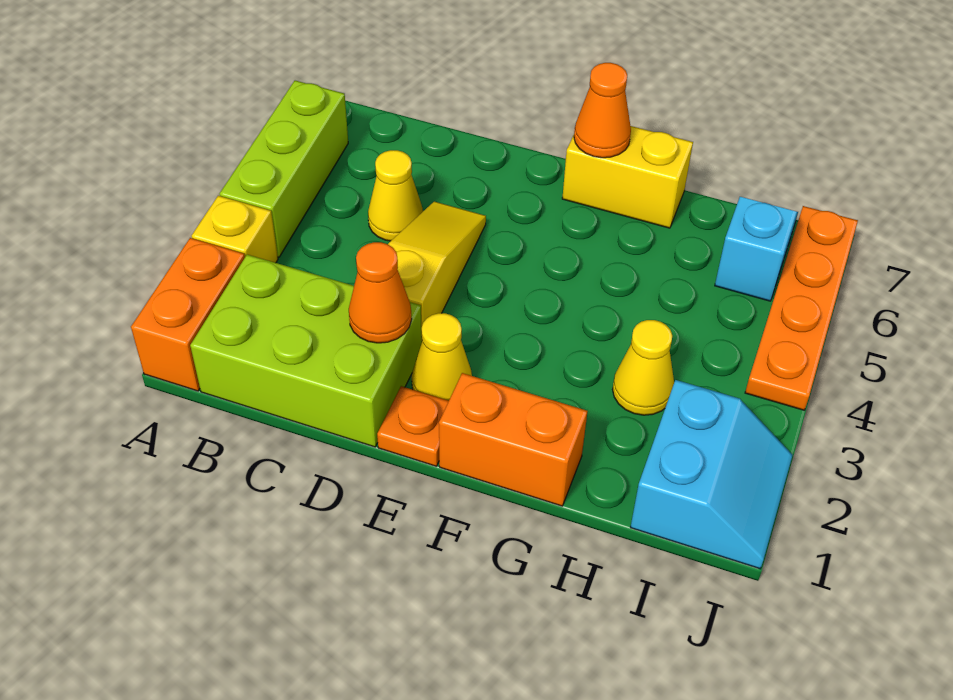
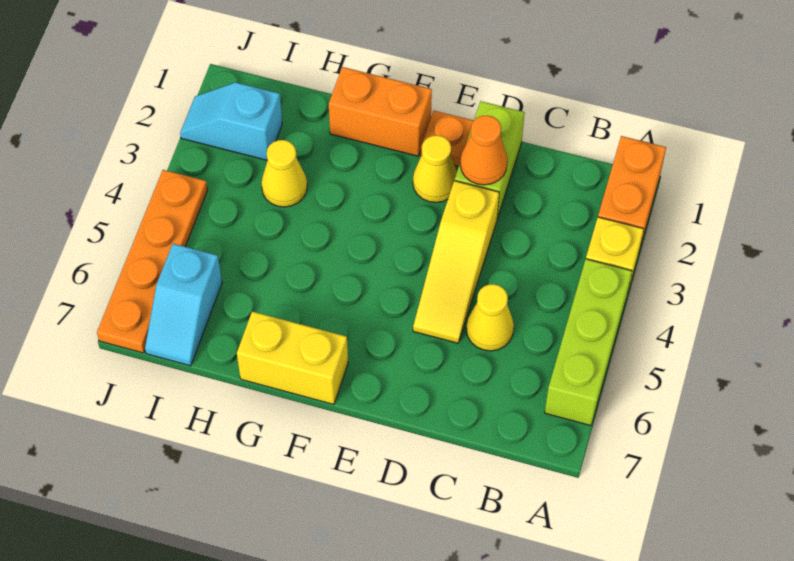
lime brick B1:D2 level 1 -> lime brick D1:D2 level 1
orange cone F7 level 2 -> none
cyan slope I1:J2 level 1 top I -> cyan slope I2:J2 level 1 top I

